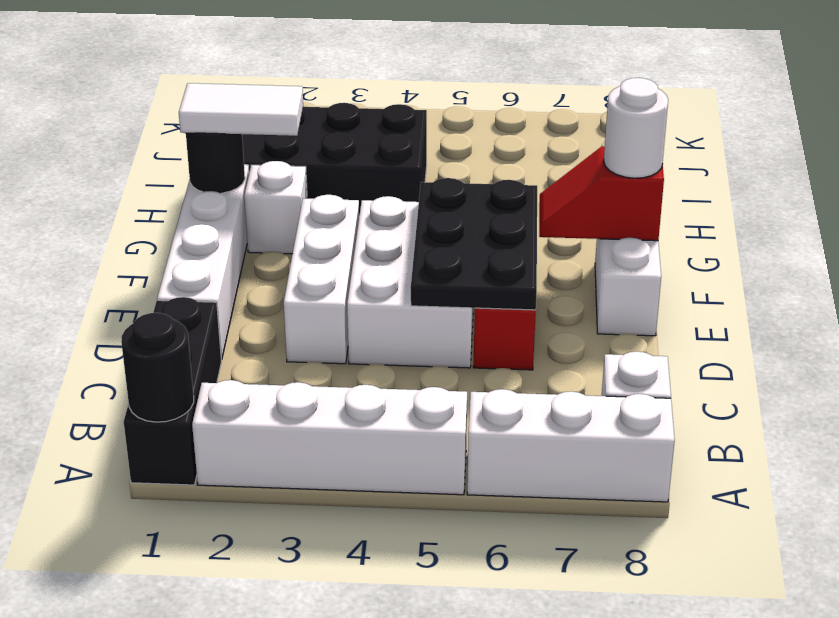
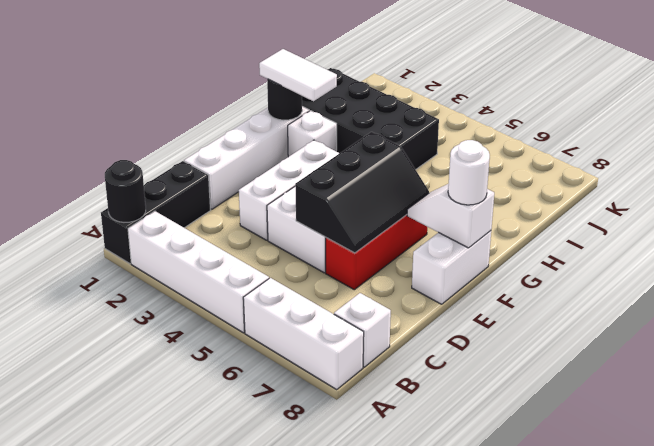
black plate D5:F6 level 2 -> black slope D5:F6 level 2 top 5
red slope F7:F8 level 2 top 8 -> white slope F7:F8 level 2 top 8

